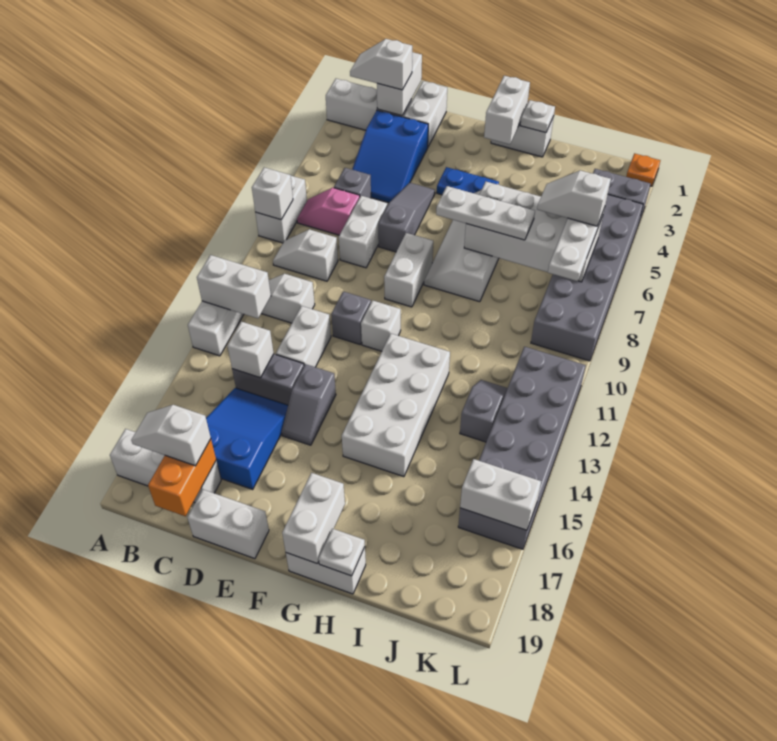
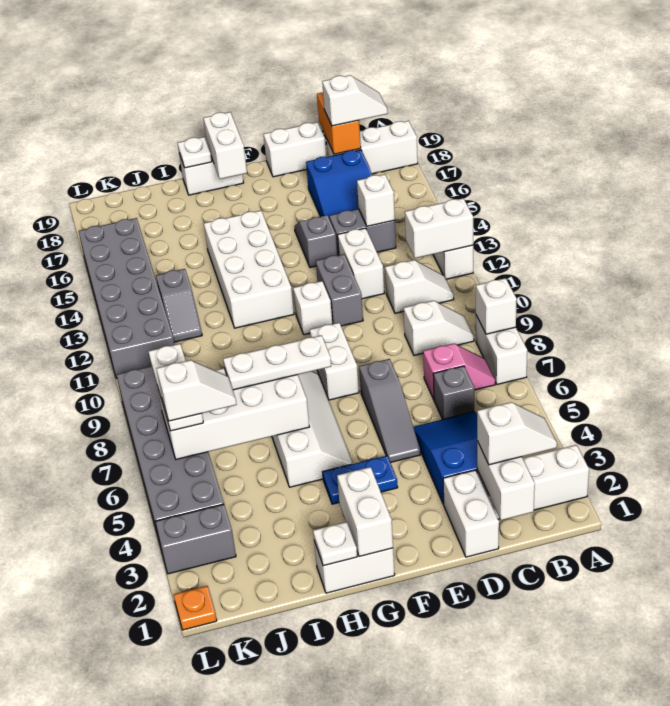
white brick D7:D8 level 1 -> none
grey brick E11 level 1 -> grey brick E11:E12 level 1
white brick K16:L16 level 2 -> none

